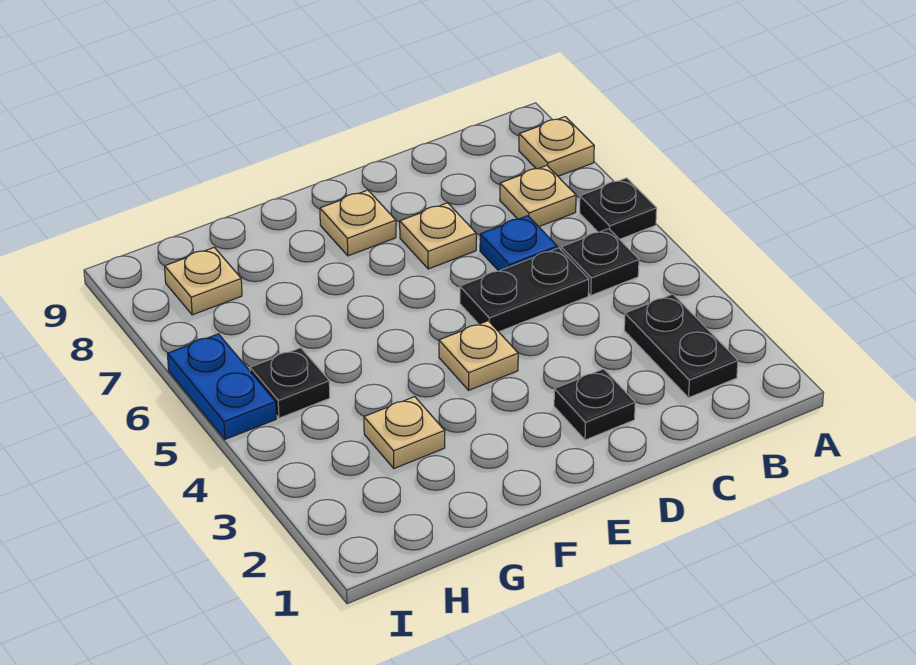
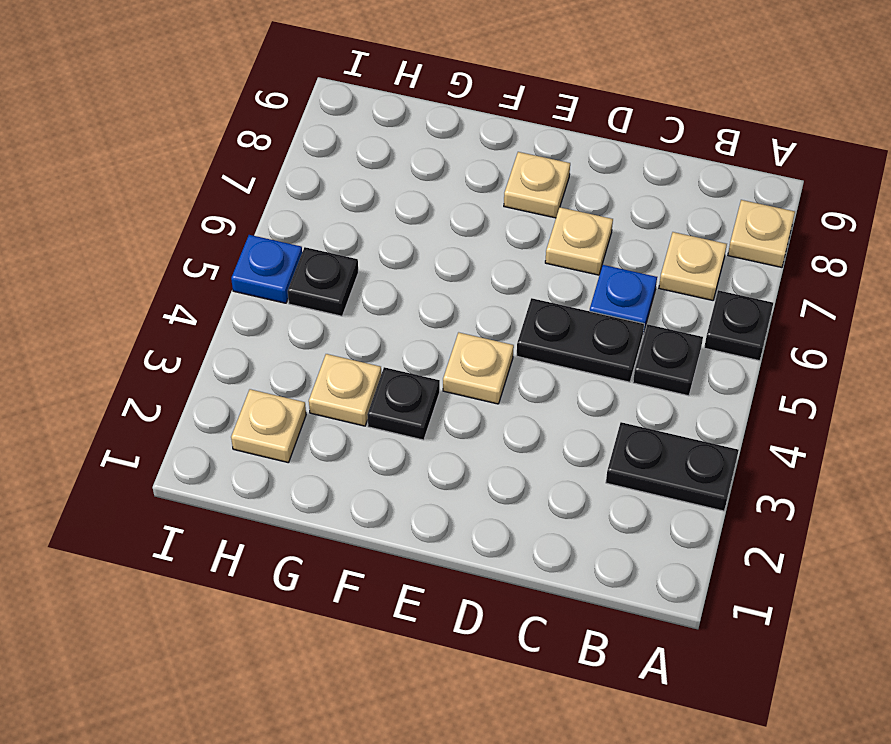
black plate B2:B3 level 1 -> black plate A3:B3 level 1
black plate D2 level 1 -> black plate F3 level 1
tan plate H8 level 1 -> tan plate H2 level 1
blue plate I5:I6 level 1 -> blue plate I5 level 1

